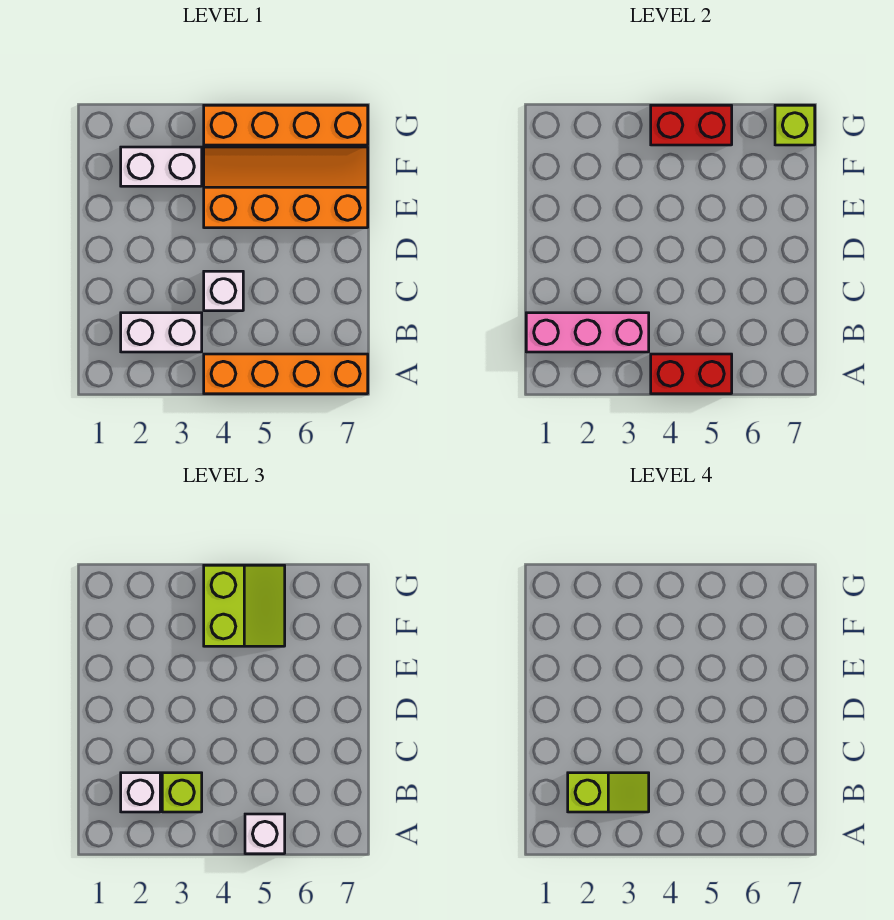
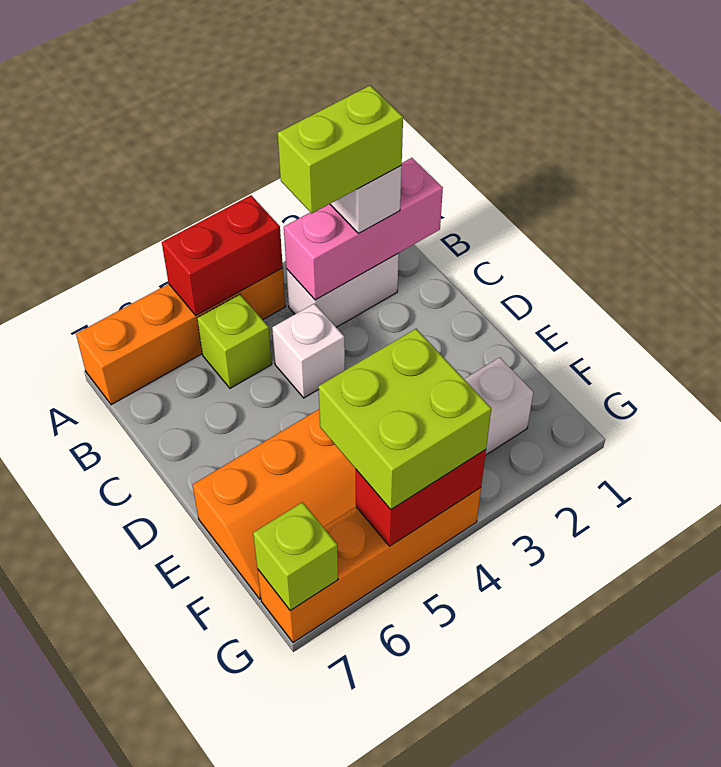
white brick A5 level 3 -> none
lime slope B2:B3 level 4 top 2 -> lime brick B2:B3 level 4
lime brick B3 level 3 -> lime brick B5 level 1
lime slope F4:G5 level 3 top 4 -> lime brick F4:G5 level 3

